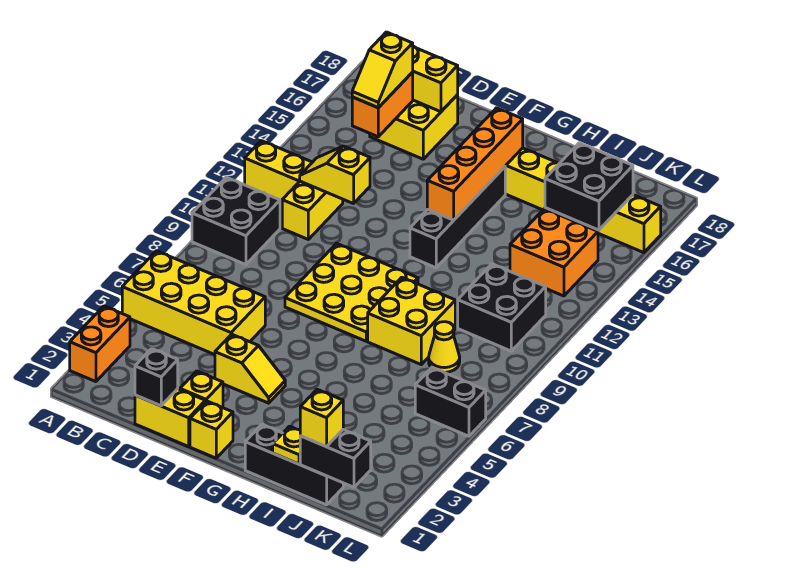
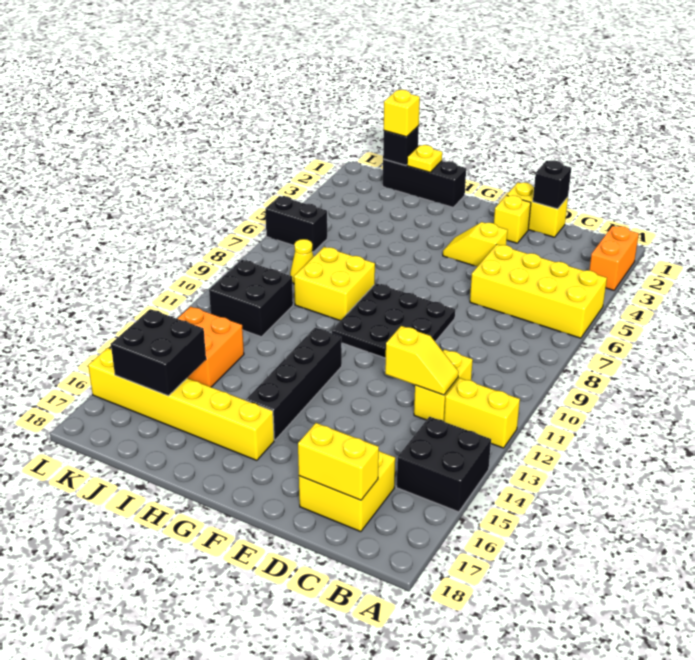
black brick A9:B10 level 1 -> black brick A14:B15 level 1
orange brick C15:C16 level 2 -> none
yellow slope C15:C16 level 3 top 16 -> none
yellow plate E8:G10 level 1 -> black plate E8:G10 level 1
yellow brick F1 level 1 -> none
orange brick G13:G16 level 2 -> none
black brick J1:K1 level 2 -> black brick J1 level 2

